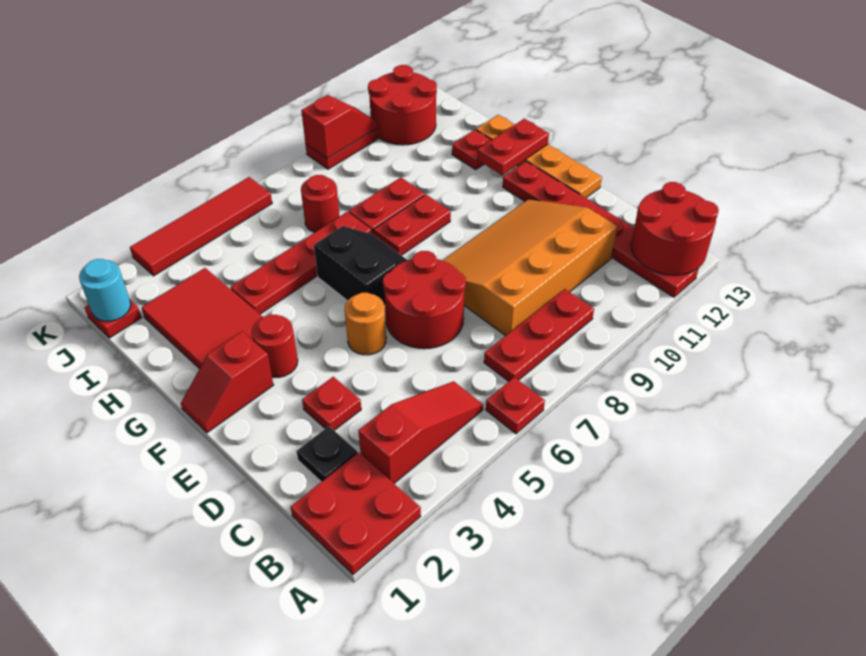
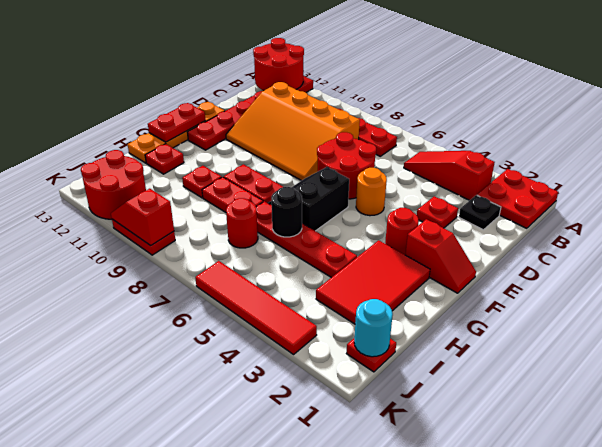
red plate A6 level 1 -> red plate H10 level 1
red plate G12:G13 level 2 -> red plate F13:G13 level 2
none -> black round brick H6 level 2

